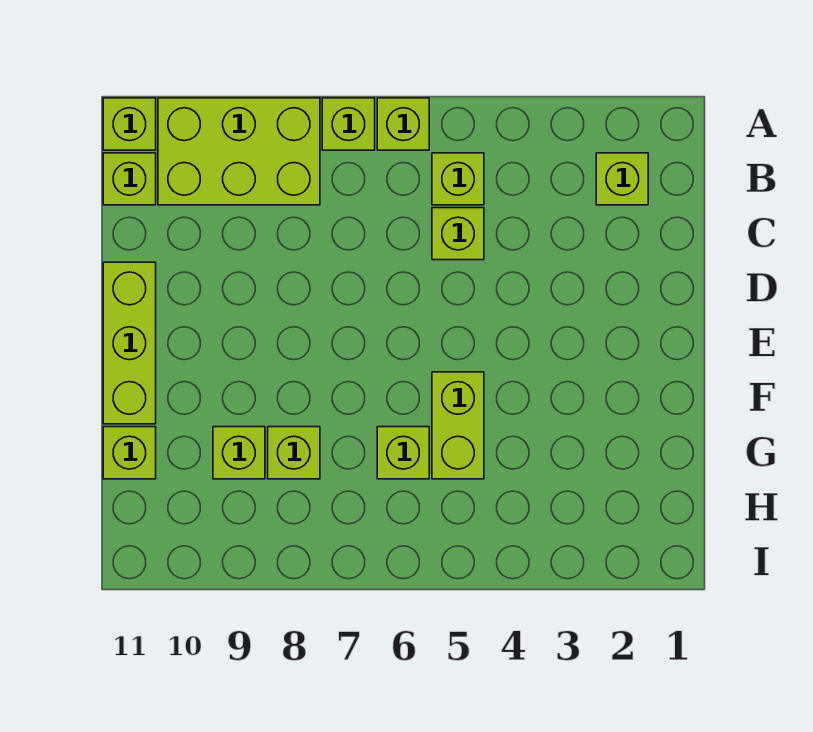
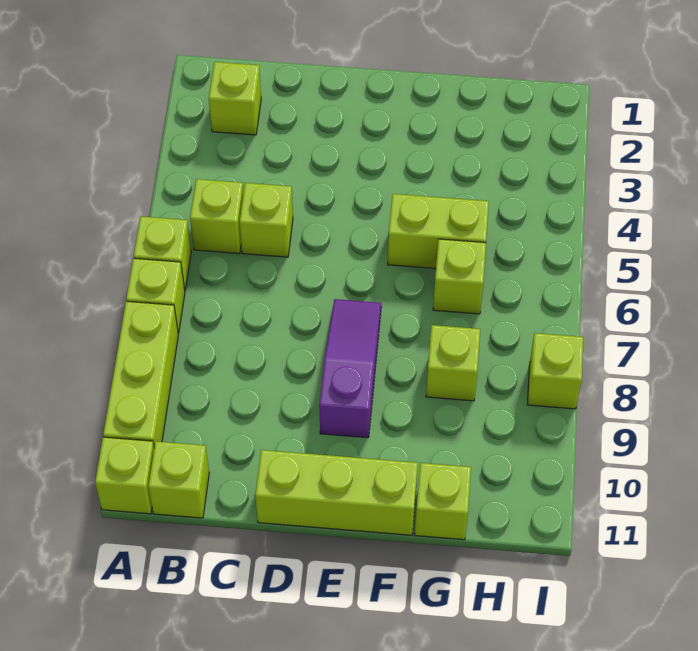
lime brick A8:B10 level 1 -> lime brick A8:A10 level 1
none -> purple slope E7:E9 level 1 top 9
lime brick G9 level 1 -> lime brick I8 level 1

